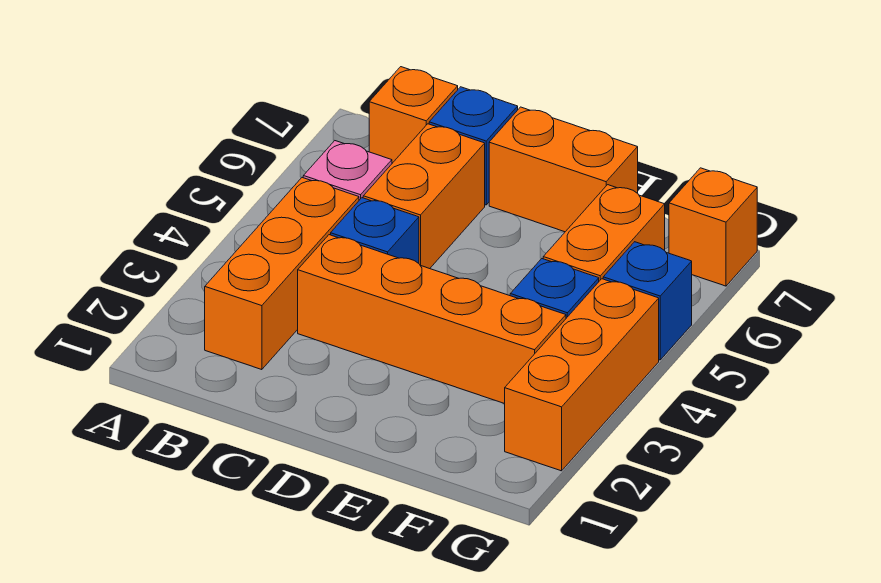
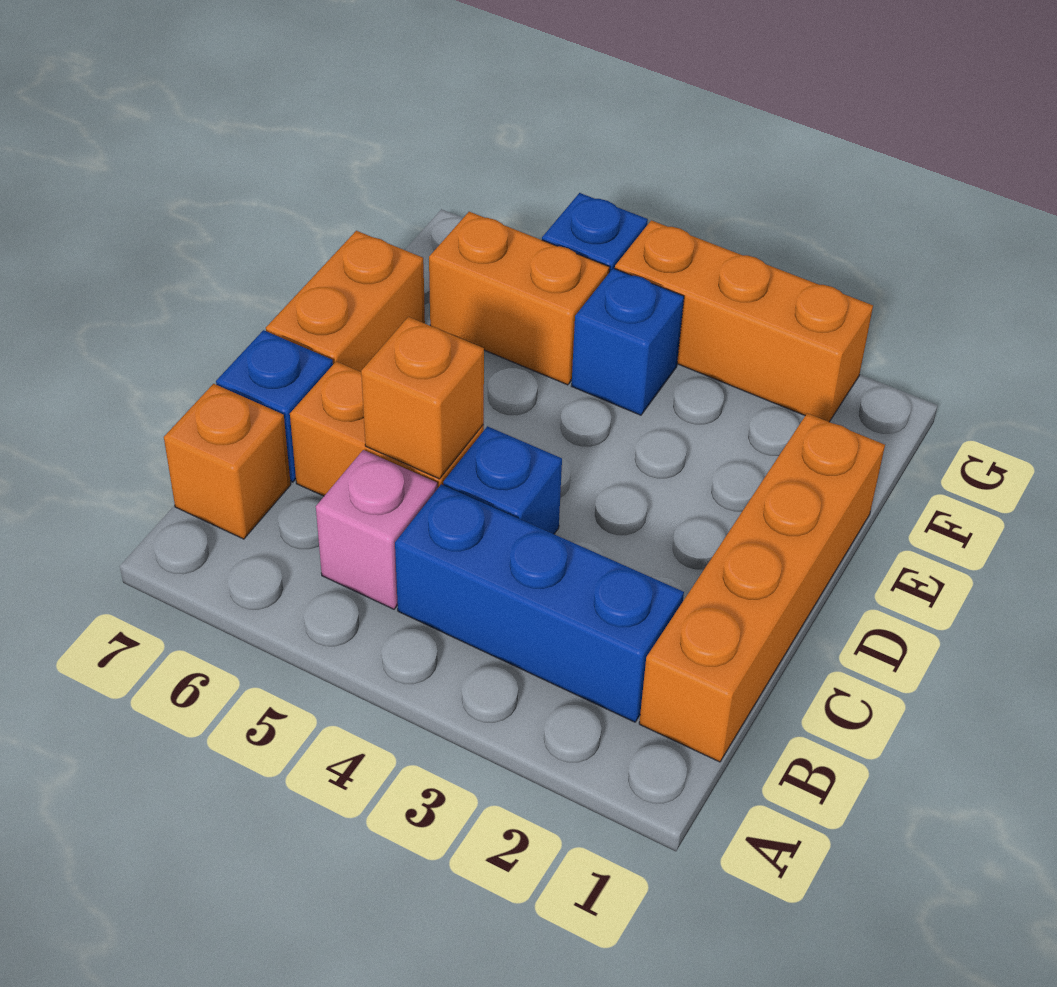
orange brick B2:B4 level 1 -> blue brick B2:B4 level 1
orange brick C3:F3 level 1 -> orange brick B1:E1 level 1
orange brick G7 level 1 -> orange brick C5 level 2

